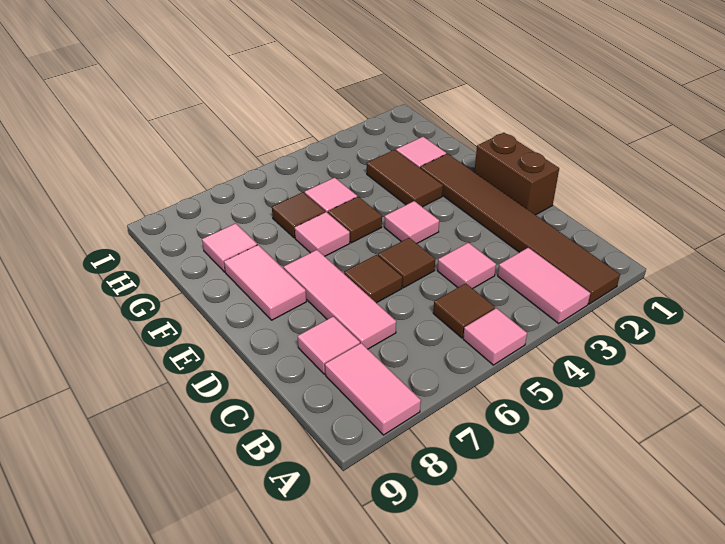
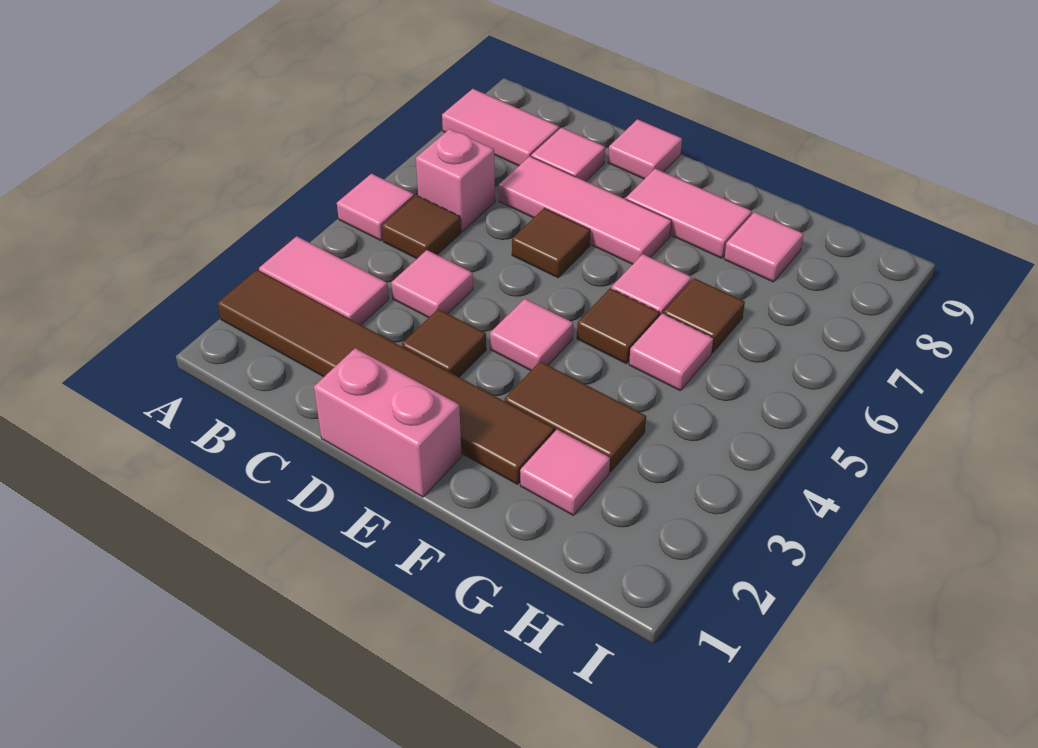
none -> pink brick B6 level 1
brown brick D1:E1 level 1 -> pink brick D1:E1 level 1
brown tile D5 level 1 -> brown tile D3 level 1
none -> pink tile D9 level 1

